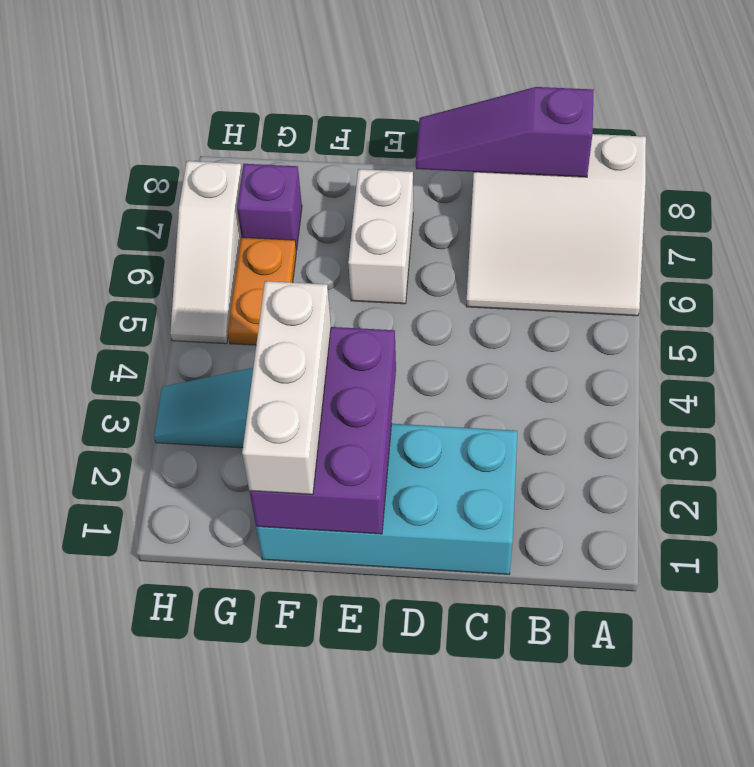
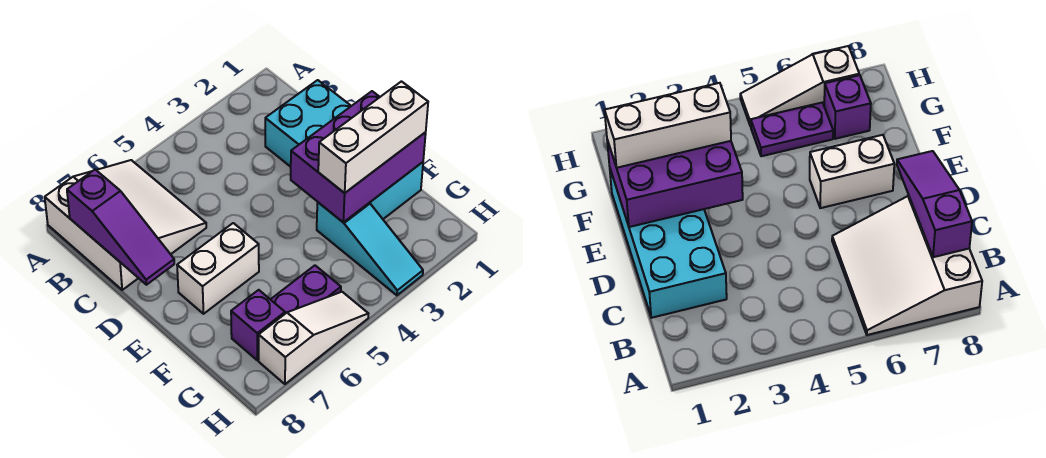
orange plate G5:G6 level 1 -> purple plate G5:G6 level 1

